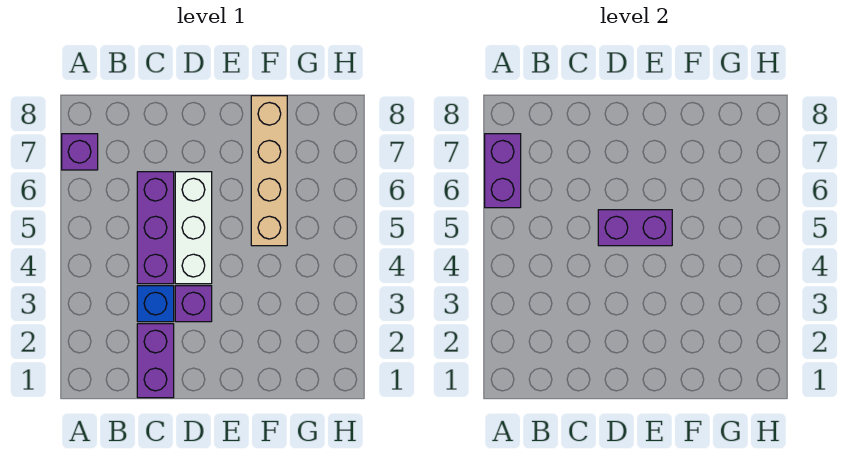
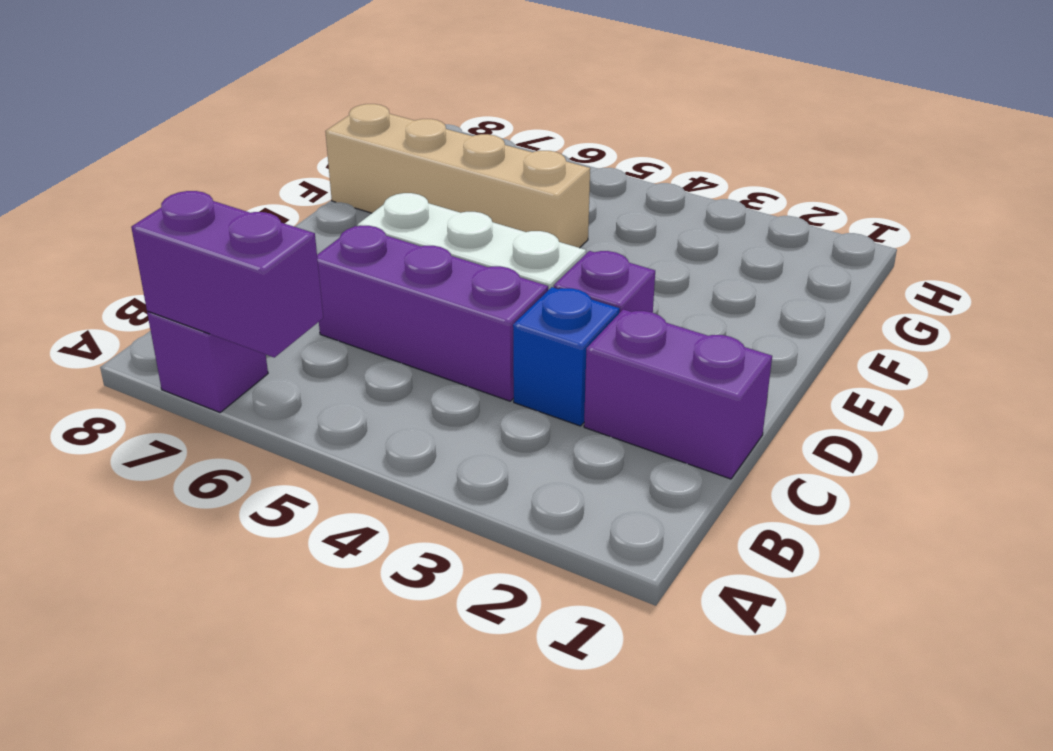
purple brick D5:E5 level 2 -> none

